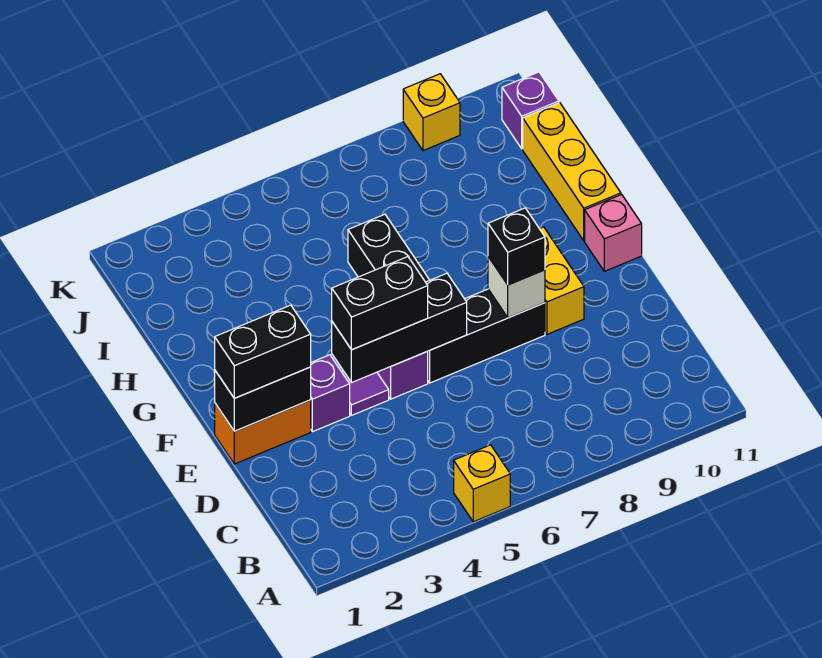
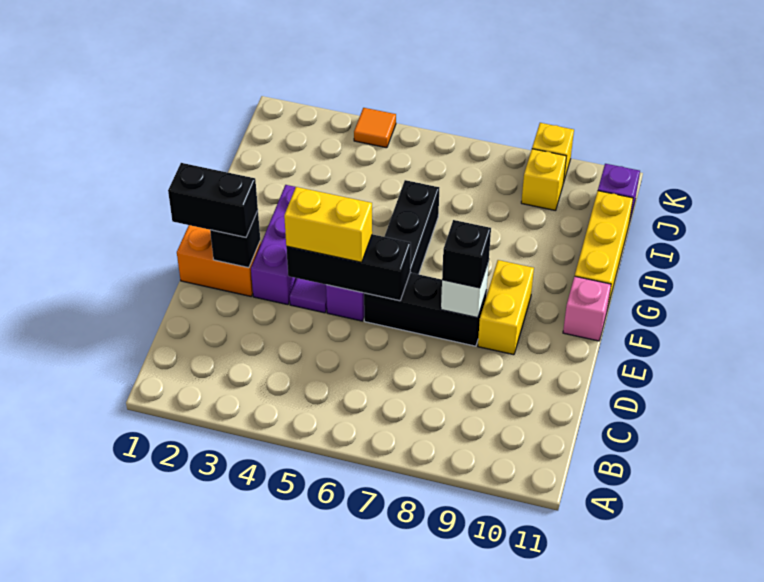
yellow brick A5 level 1 -> yellow brick J9 level 1
black brick E1:E2 level 2 -> black brick E2 level 2
purple brick E3 level 1 -> purple brick E3:G3 level 1
black brick E4:E5 level 3 -> yellow brick E4:E5 level 3
none -> orange tile K4 level 1

